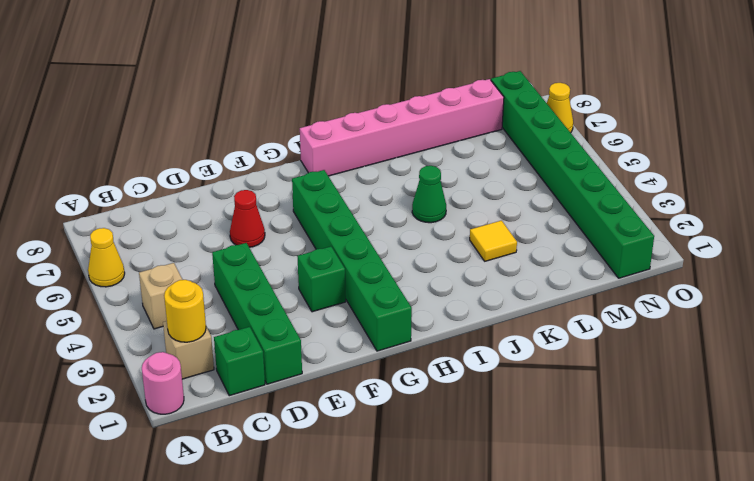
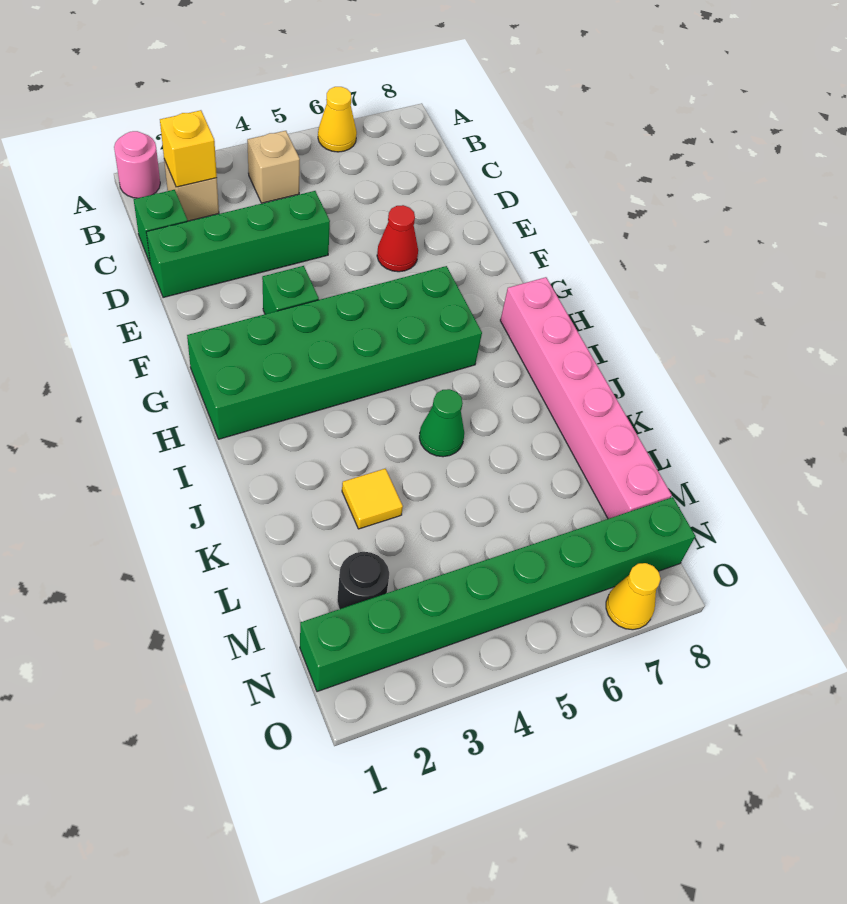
yellow round brick B2 level 2 -> yellow brick B2 level 2
green brick G1:G6 level 1 -> green brick G1:H6 level 1
none -> black round brick M2 level 1

